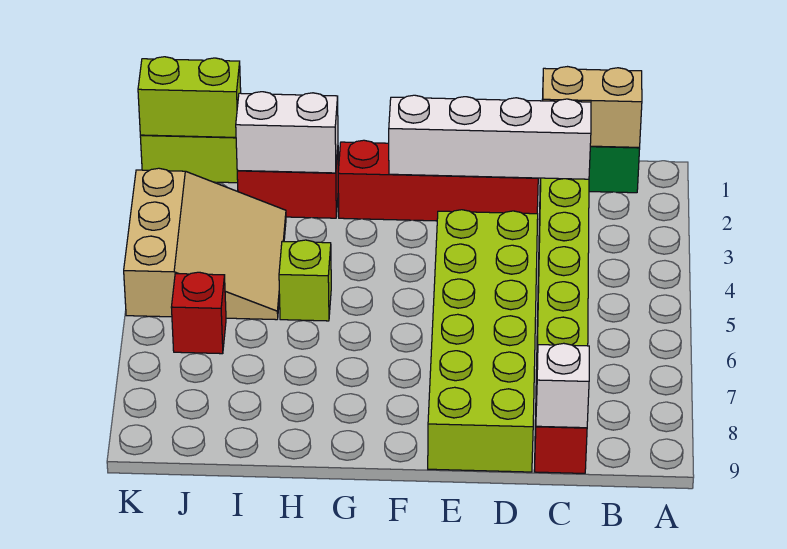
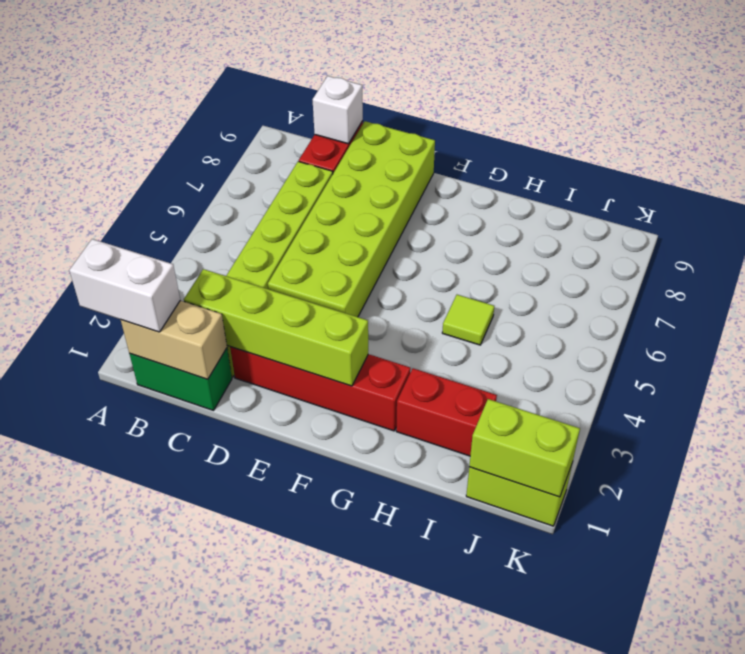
white brick C2:F2 level 2 -> lime brick C2:F2 level 2
white brick H2:I2 level 2 -> white brick A1:B1 level 3
lime brick H5 level 1 -> lime tile H5 level 1
tan slope I3:K5 level 1 top K -> none
red brick J6 level 1 -> none

